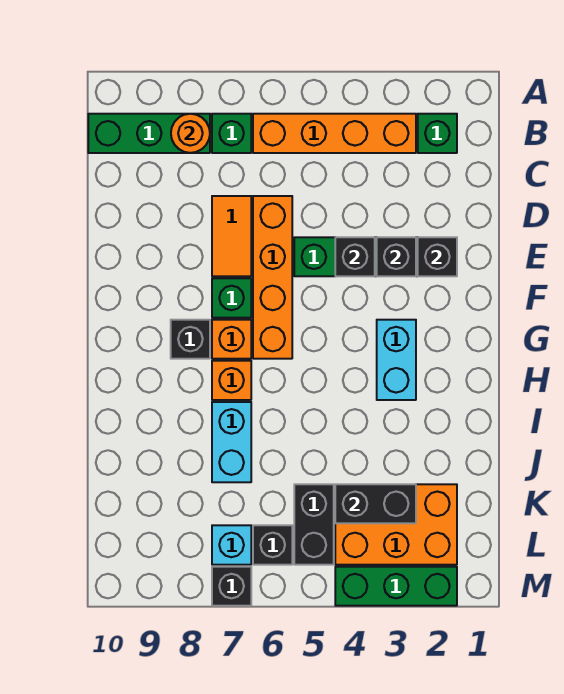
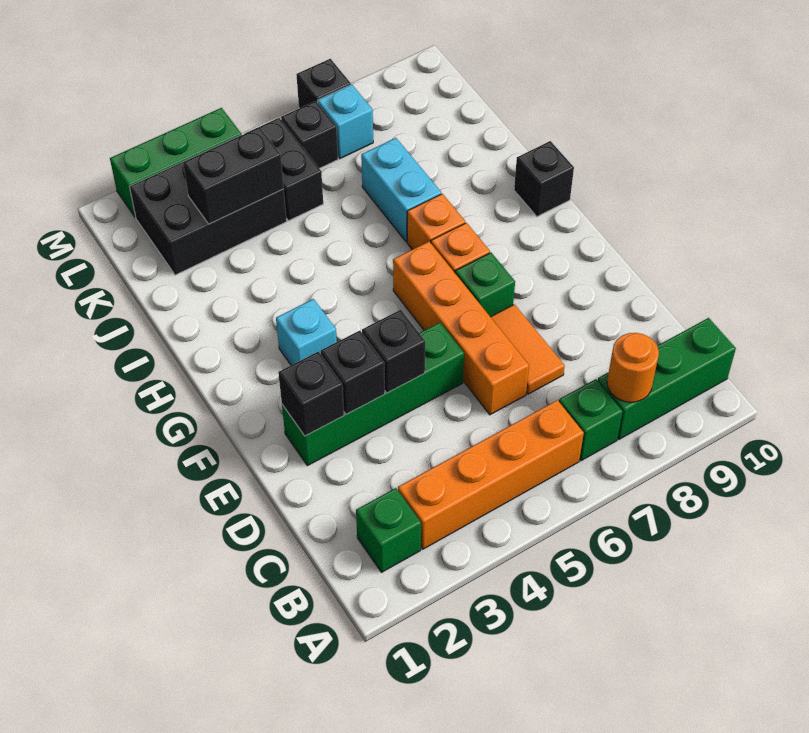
cyan brick G3:H3 level 1 -> cyan brick G3 level 1
black brick G8 level 1 -> black brick H10 level 1
orange brick K2:L4 level 1 -> black brick K2:L4 level 1

